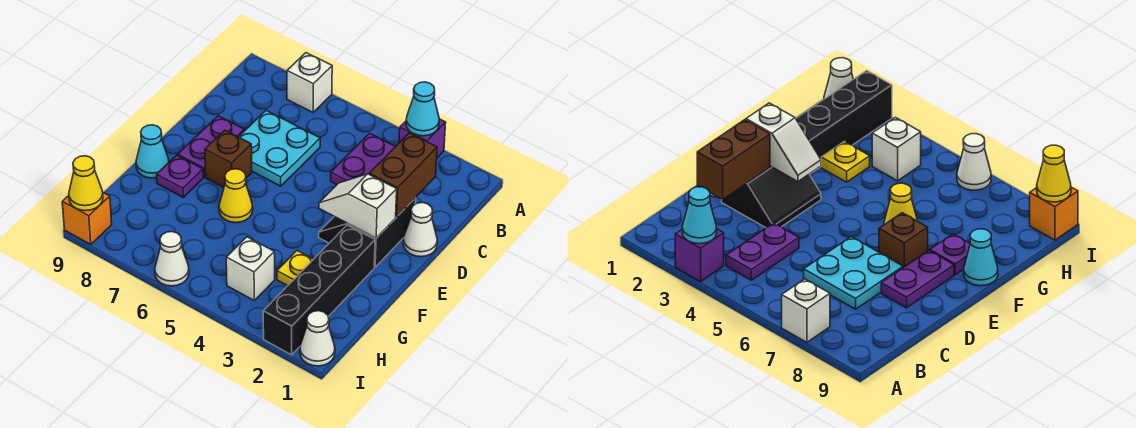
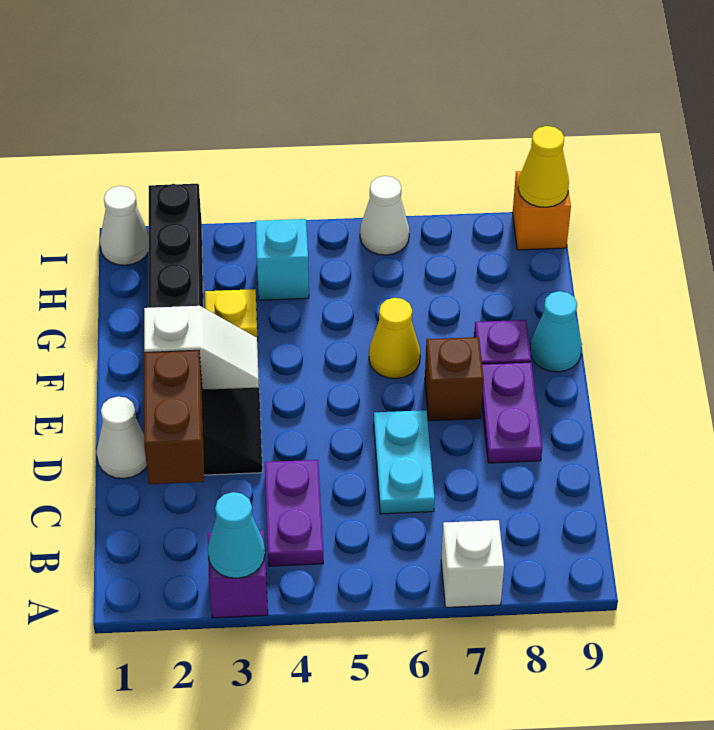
cyan plate C6:D7 level 1 -> cyan plate C6:D6 level 1
white brick H4 level 1 -> cyan brick H4 level 1

